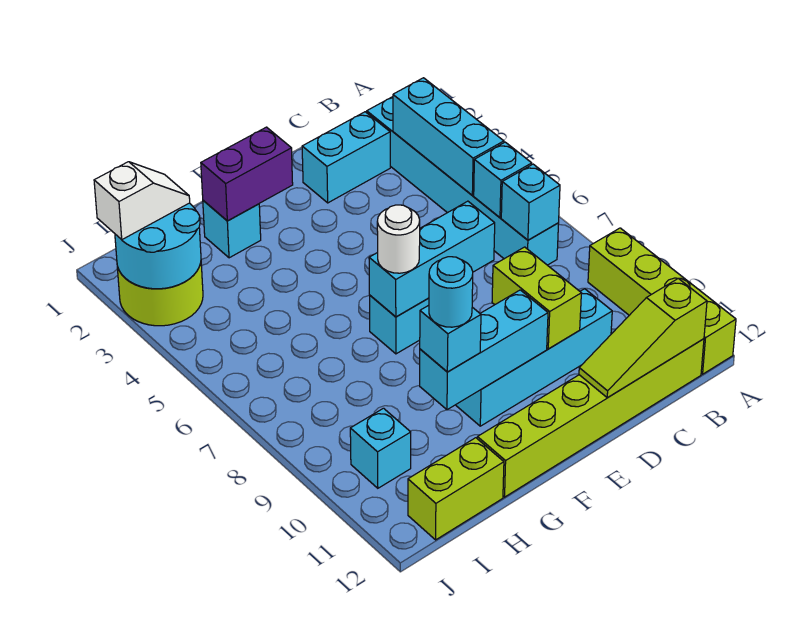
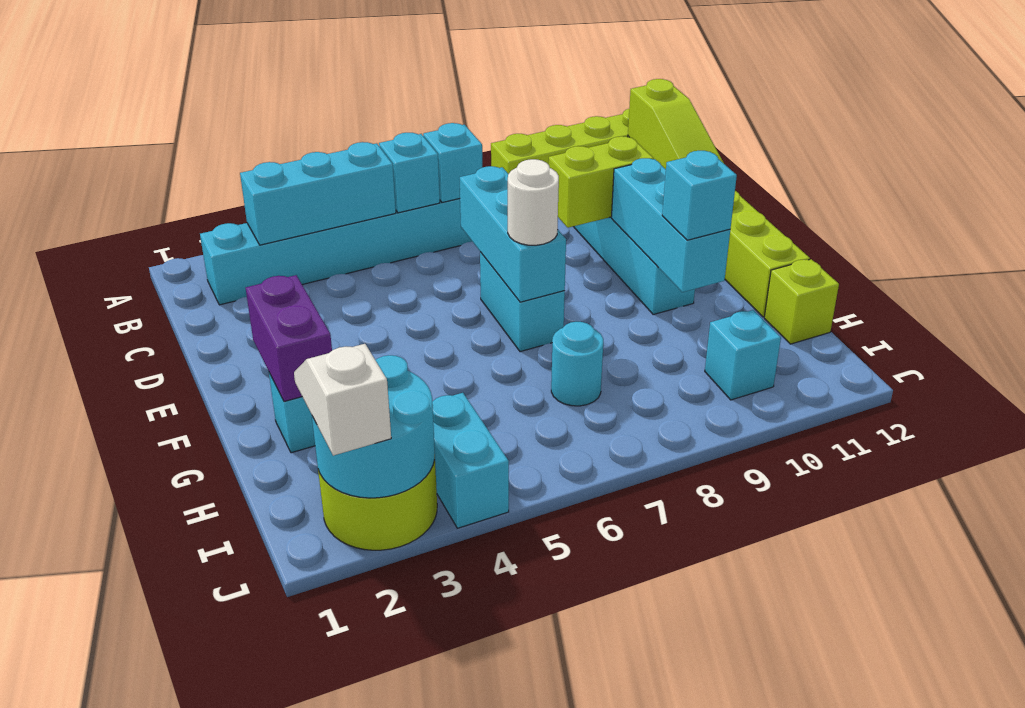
cyan brick C2:D2 level 1 -> cyan brick I4:J4 level 1
cyan round brick G10 level 4 -> cyan round brick H7 level 1
lime brick H12:I12 level 1 -> lime brick H12 level 1

